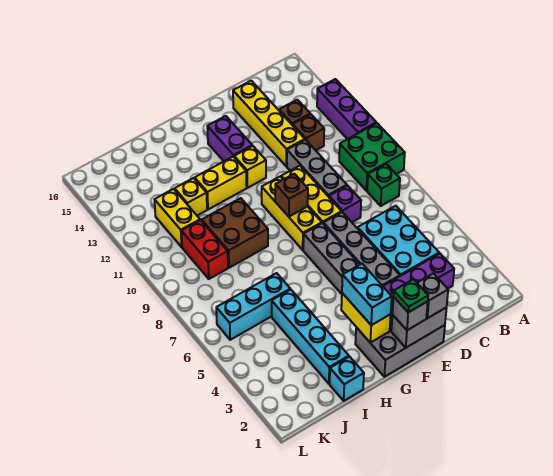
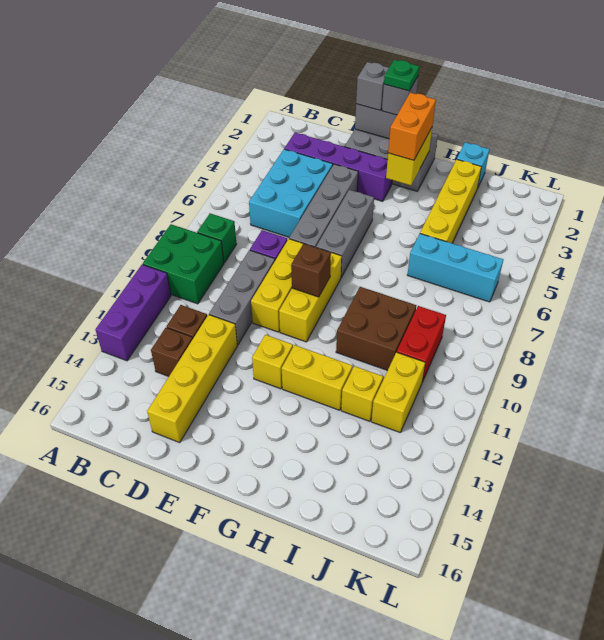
purple brick F13:F14 level 1 -> none
cyan brick G2:G3 level 3 -> orange brick G2:G3 level 3
cyan brick I2:I5 level 1 -> yellow brick I2:I5 level 1

